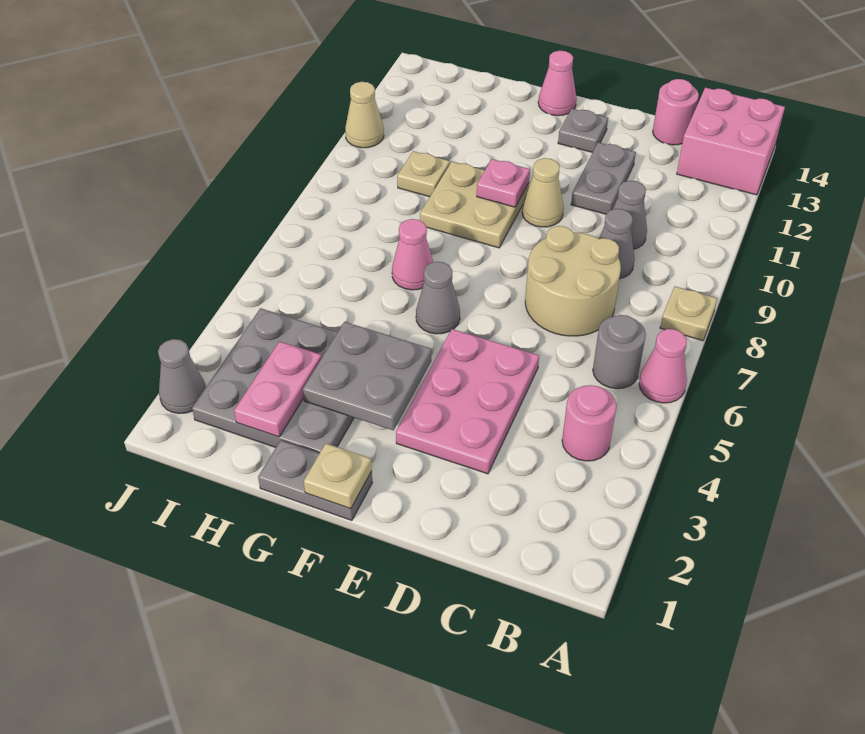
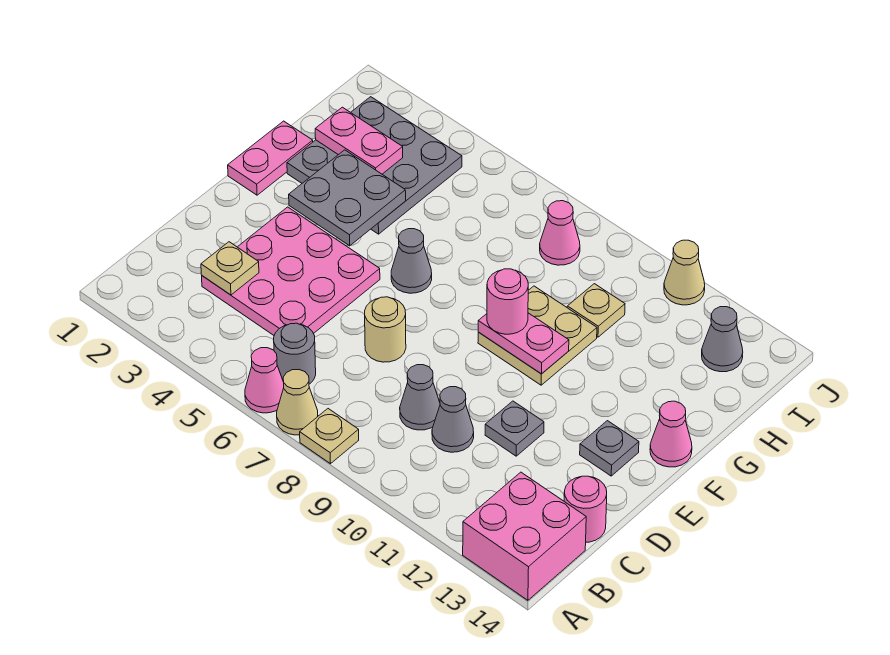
pink round brick B4 level 1 -> pink round brick F9 level 3
tan round brick C7:D8 level 1 -> tan round brick D7 level 1
pink plate D3:E5 level 1 -> pink plate C3:E5 level 1
grey plate D11:D12 level 1 -> grey plate D11 level 1
tan cone E10 level 1 -> tan cone A7 level 1
grey plate F1:G1 level 1 -> pink plate F1:G1 level 1
tan plate F1 level 2 -> tan plate C3 level 2
pink plate F10 level 2 -> pink plate F9:F10 level 2
pink cone G7 level 1 -> pink cone I8 level 1
grey cone J2 level 1 -> grey cone I13 level 1

